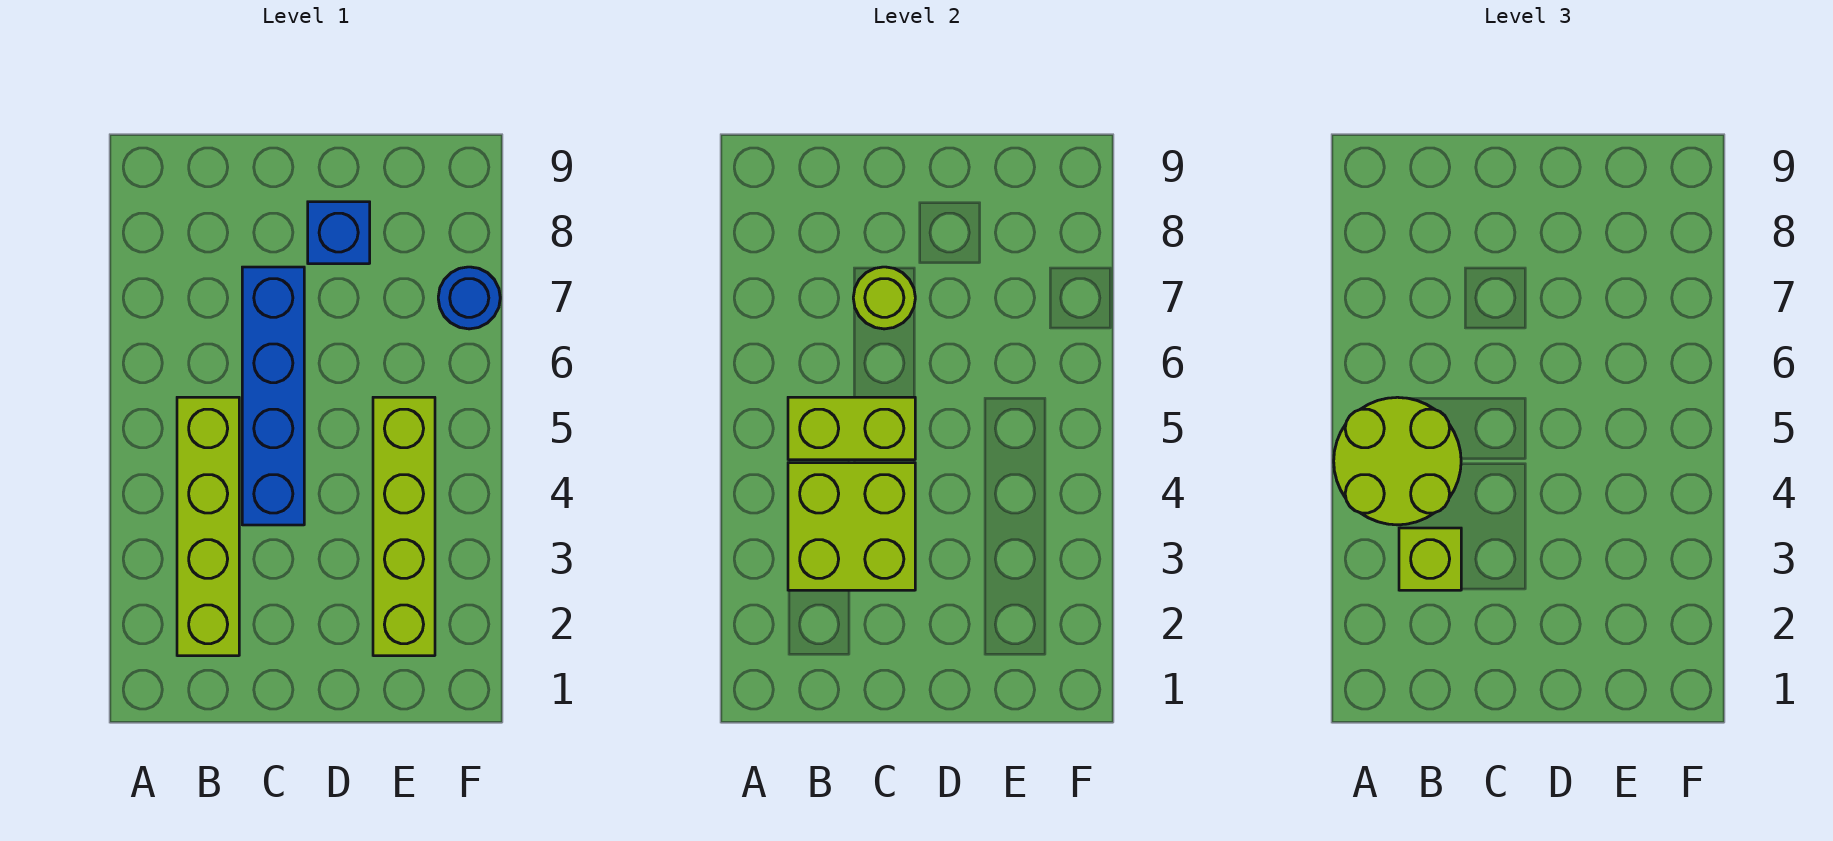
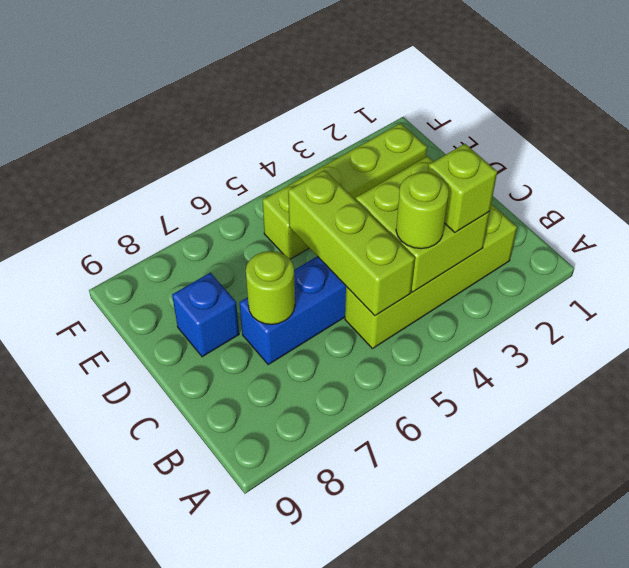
lime round brick A4:B5 level 3 -> lime round brick B4 level 3
lime brick B5:C5 level 2 -> lime brick B5:D5 level 2
blue round brick F7 level 1 -> none

